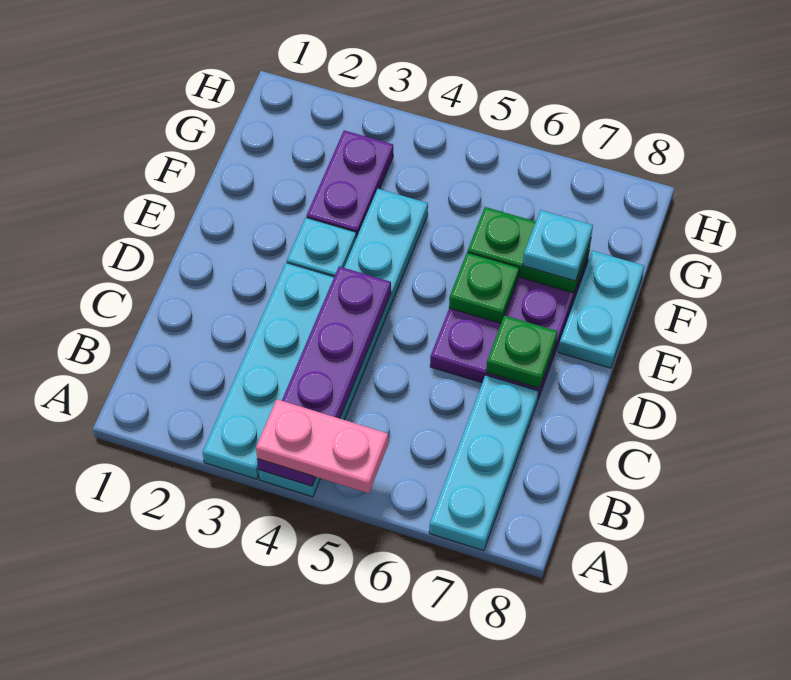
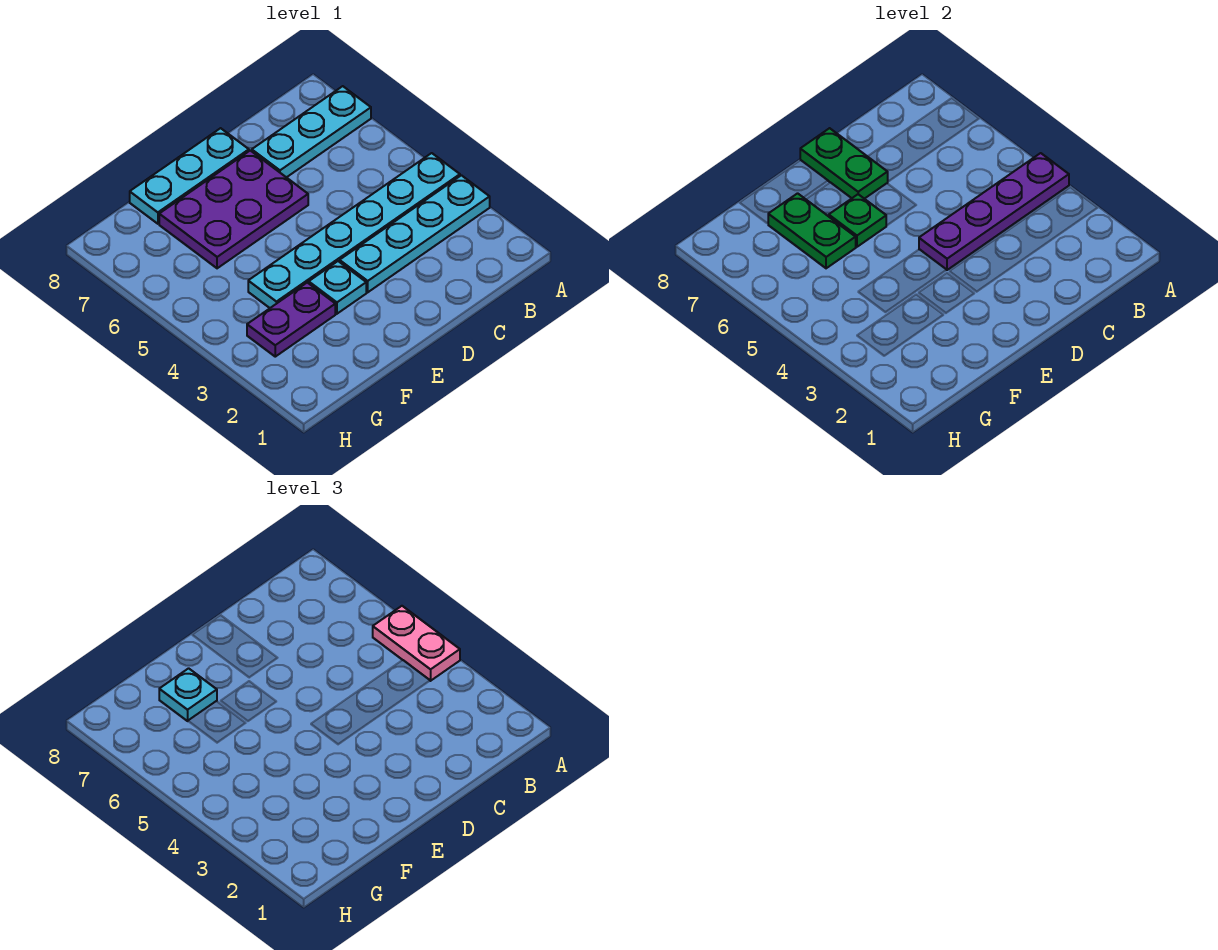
green plate D7 level 2 -> green plate D7:D8 level 2
cyan plate E8:F8 level 1 -> cyan plate D8:F8 level 1

